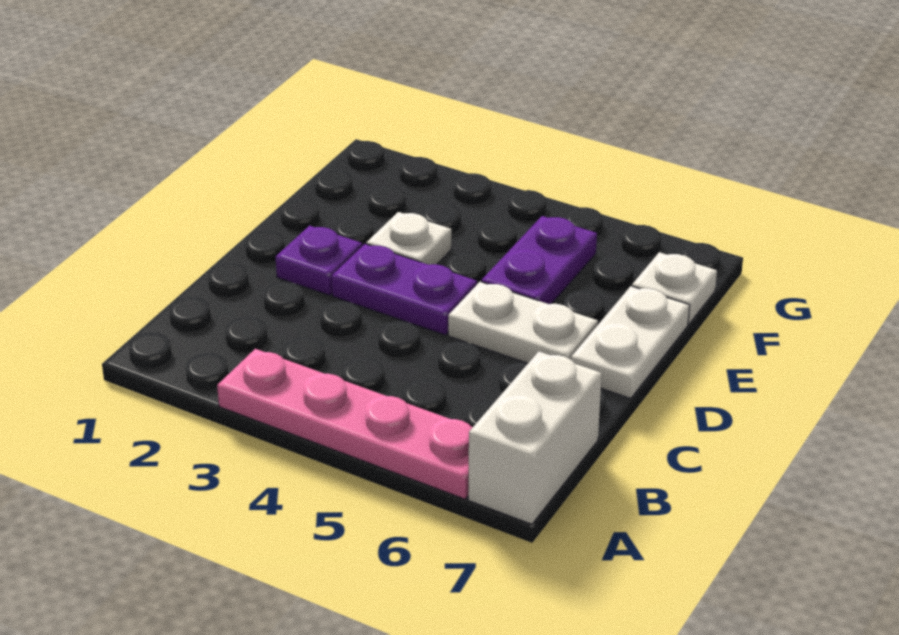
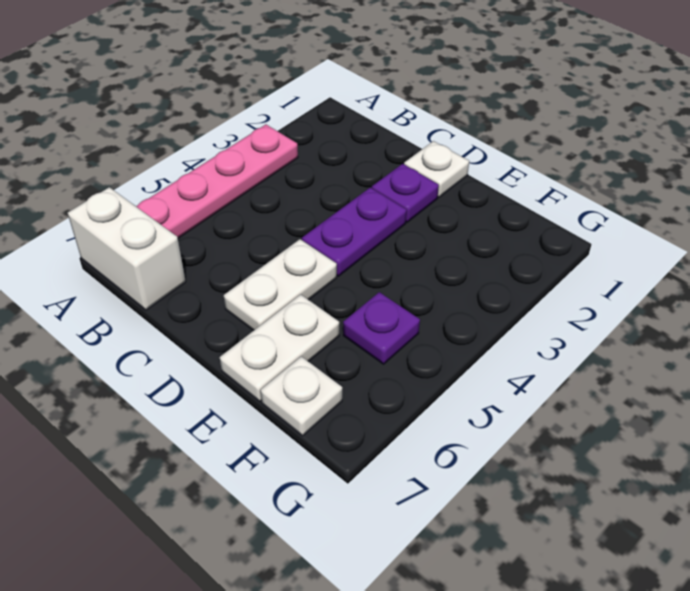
white plate D7:E7 level 1 -> white plate E6:E7 level 1
white plate E3 level 1 -> white plate D1 level 1
purple plate E5:F5 level 1 -> purple plate F5 level 1

